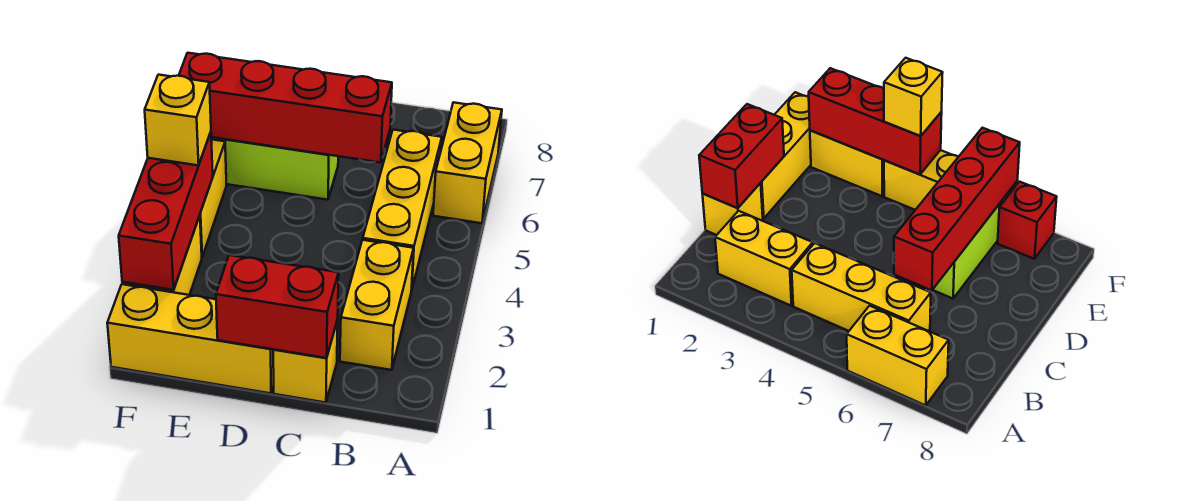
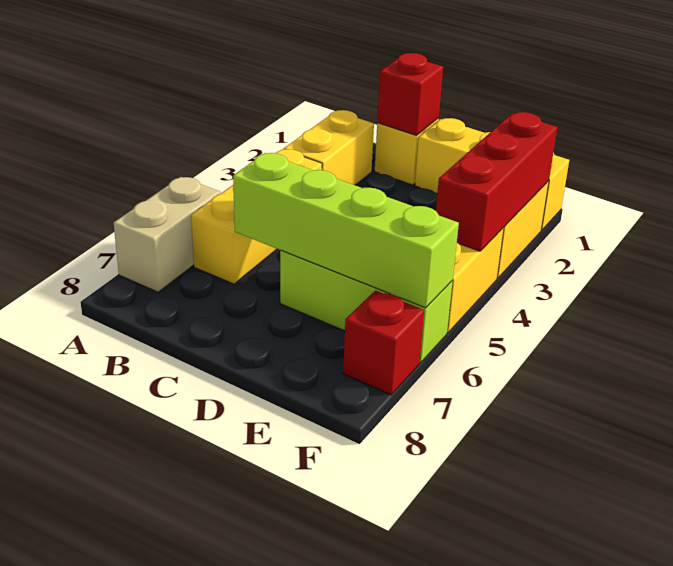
yellow brick A6:A7 level 1 -> tan brick A6:A7 level 1
red brick C1:D1 level 2 -> red brick C1 level 2
red brick C6:F6 level 2 -> lime brick C6:F6 level 2
yellow brick F4 level 3 -> none

